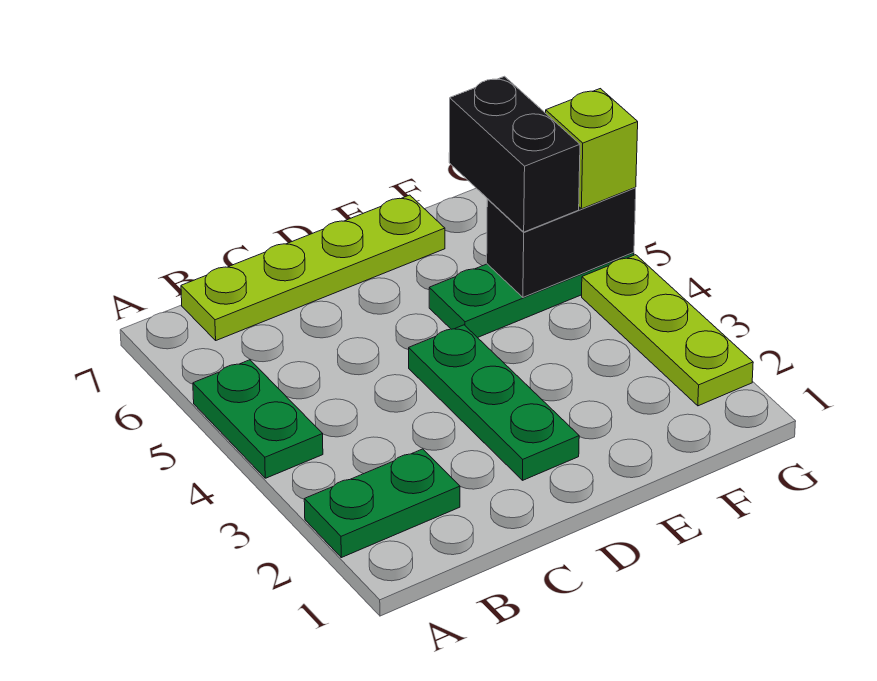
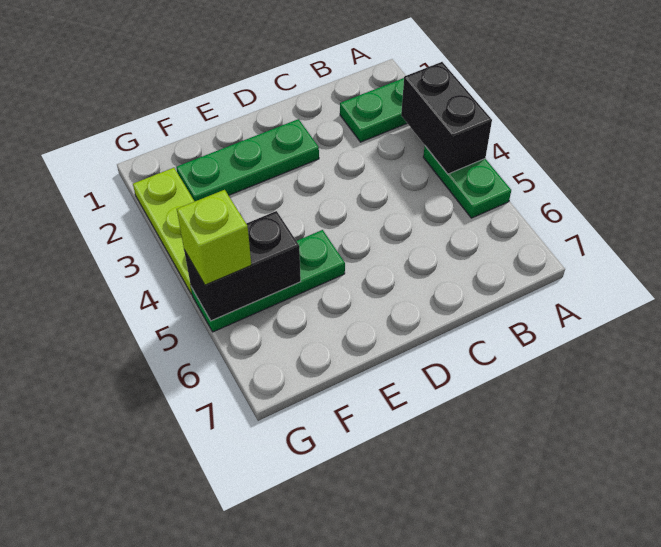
lime plate B7:E7 level 1 -> none
green plate D2:D4 level 1 -> green plate D2:F2 level 1
black brick F5:F6 level 3 -> black brick A3:A4 level 2

